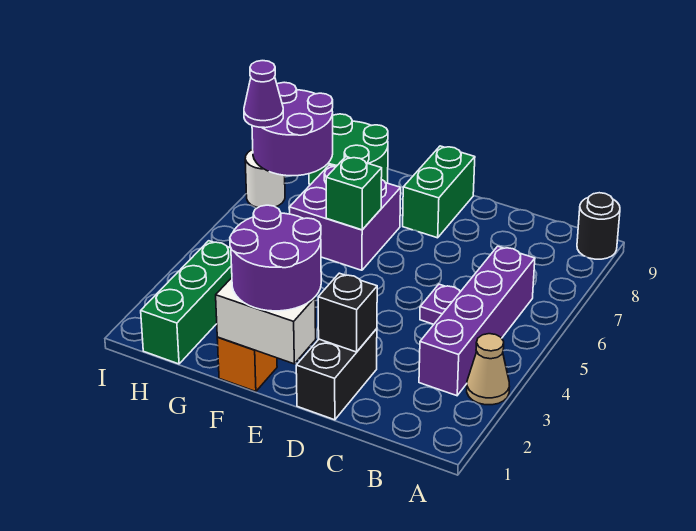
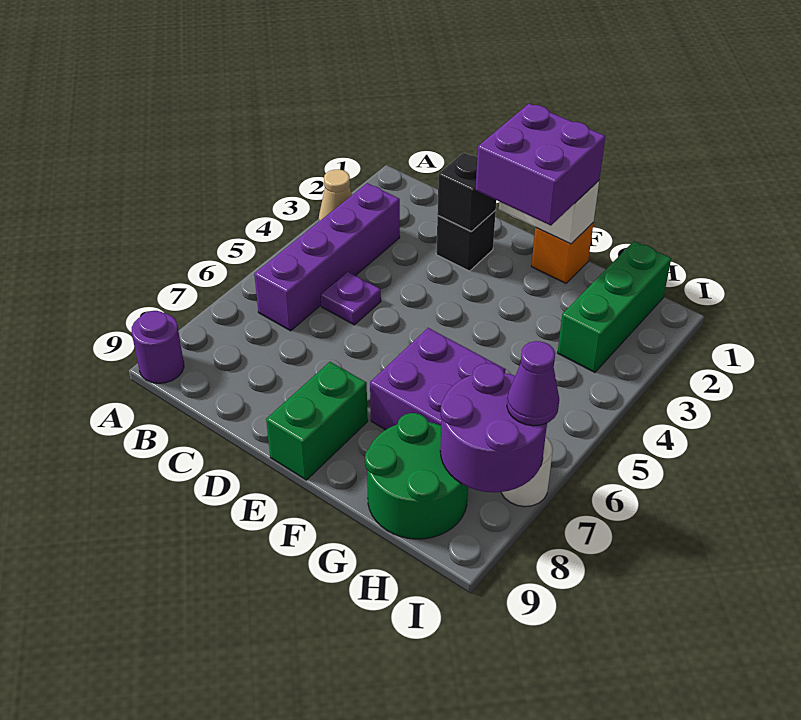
black round brick A9 level 1 -> purple round brick A9 level 1
black brick D1:D2 level 1 -> black brick D2 level 1
purple round brick E1:F2 level 3 -> purple brick E1:F2 level 3
green brick F6 level 2 -> none

